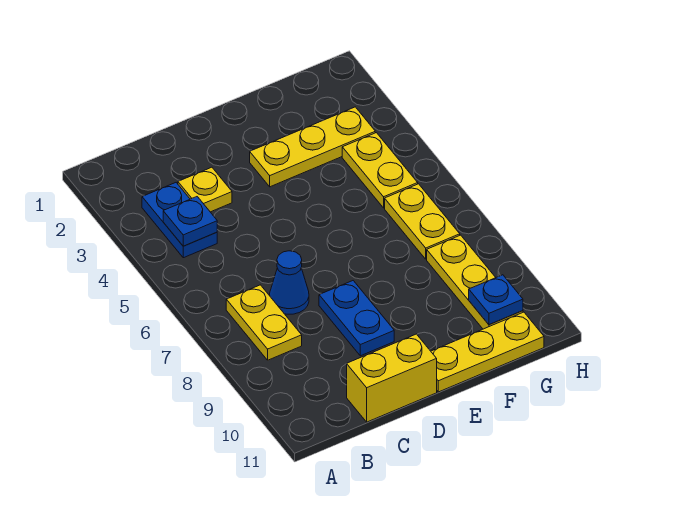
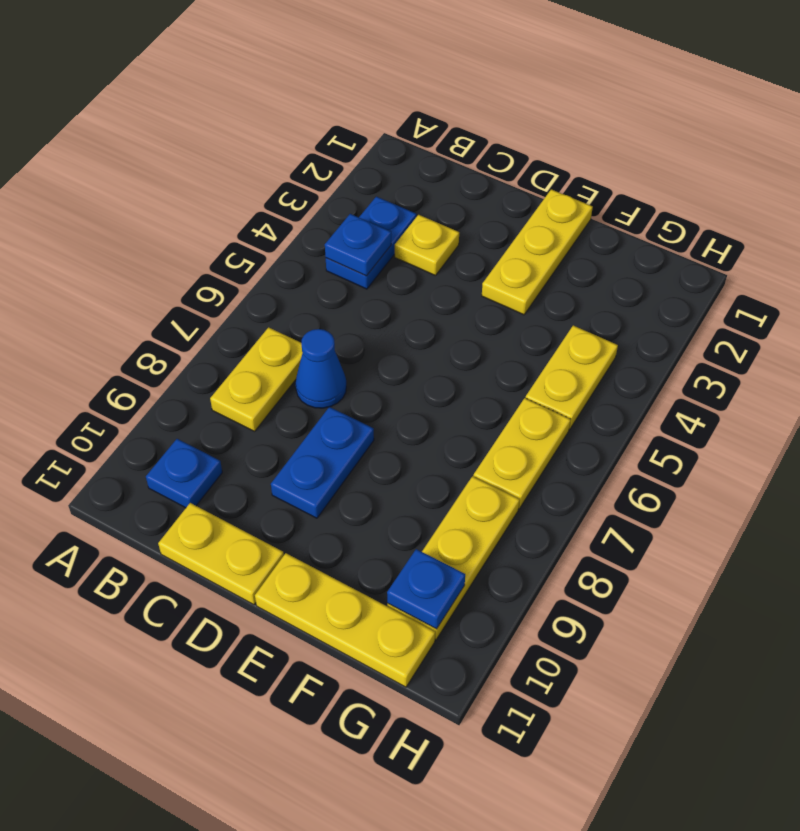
none -> blue plate B10 level 1
yellow brick C11:D11 level 1 -> yellow plate C11:D11 level 1
yellow plate E3:G3 level 1 -> yellow plate E1:E3 level 1

